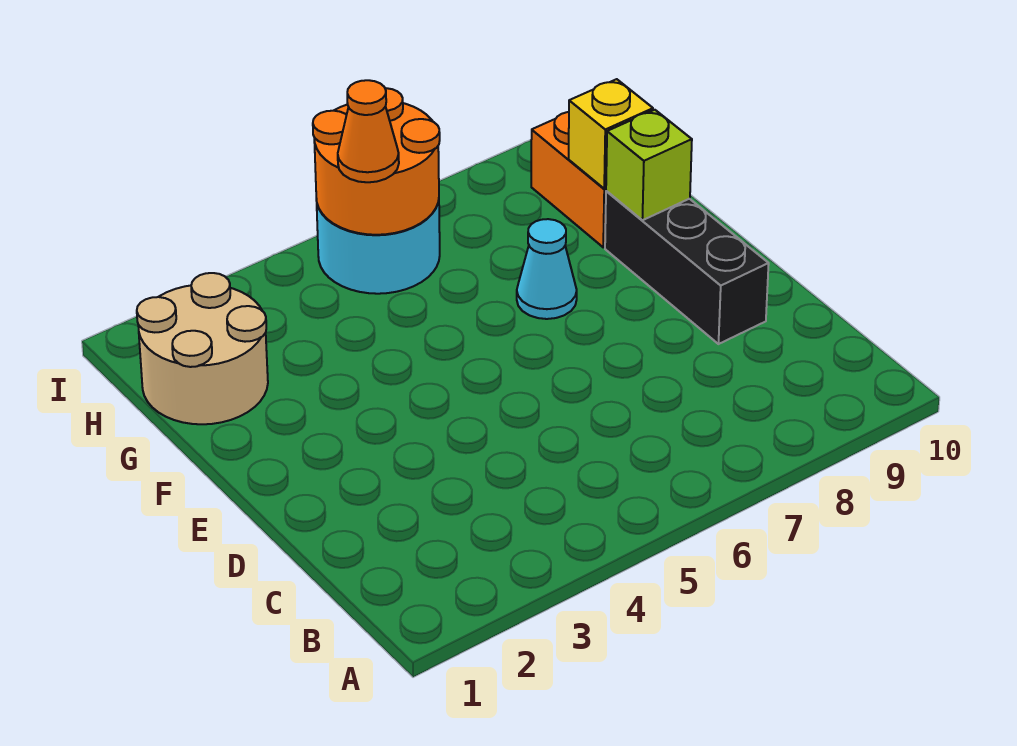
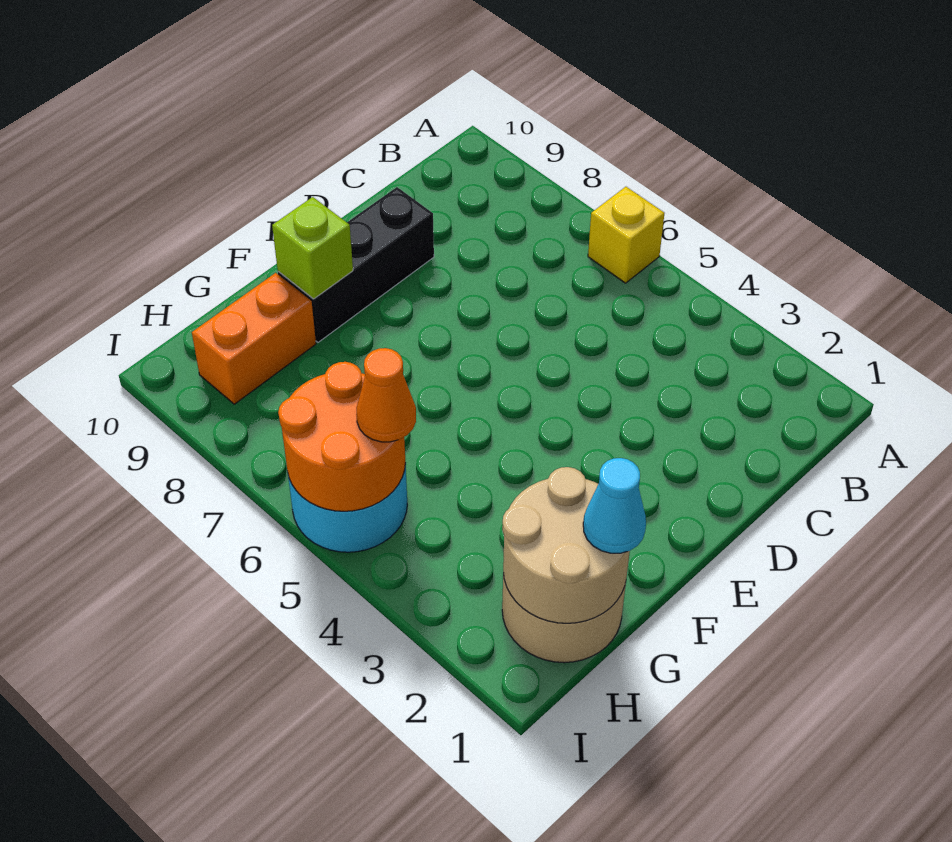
cyan cone F7 level 1 -> cyan cone G1 level 3
none -> tan round brick G1:H2 level 2
yellow brick G9 level 2 -> yellow brick A6 level 1

